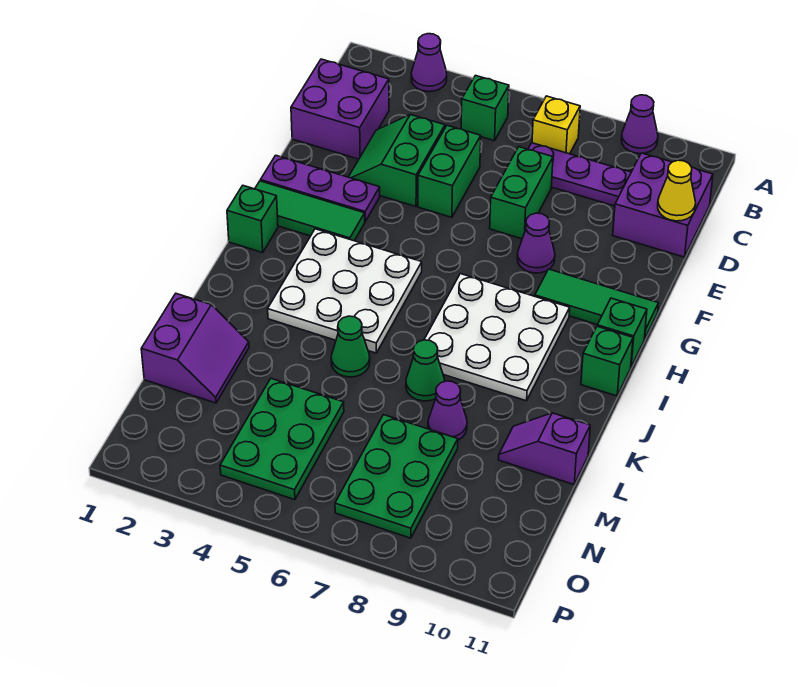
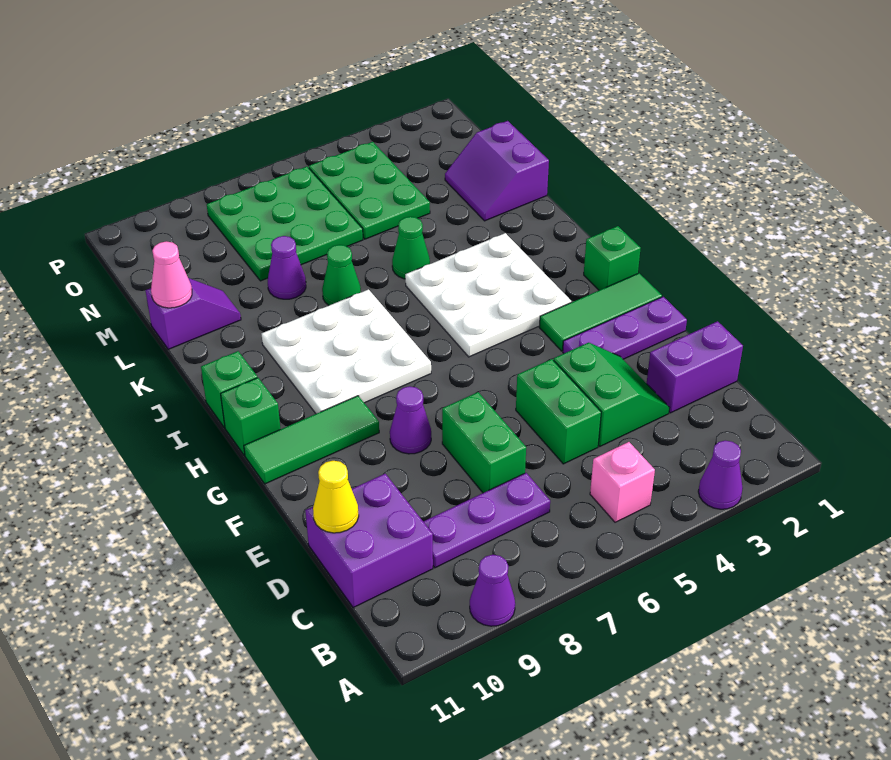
green brick B5 level 1 -> pink brick B5 level 1
yellow brick B7 level 1 -> none
purple brick C1:D2 level 1 -> purple brick D1:D2 level 1
none -> pink cone L11 level 2
green plate M7:O8 level 1 -> green plate M6:O8 level 1

